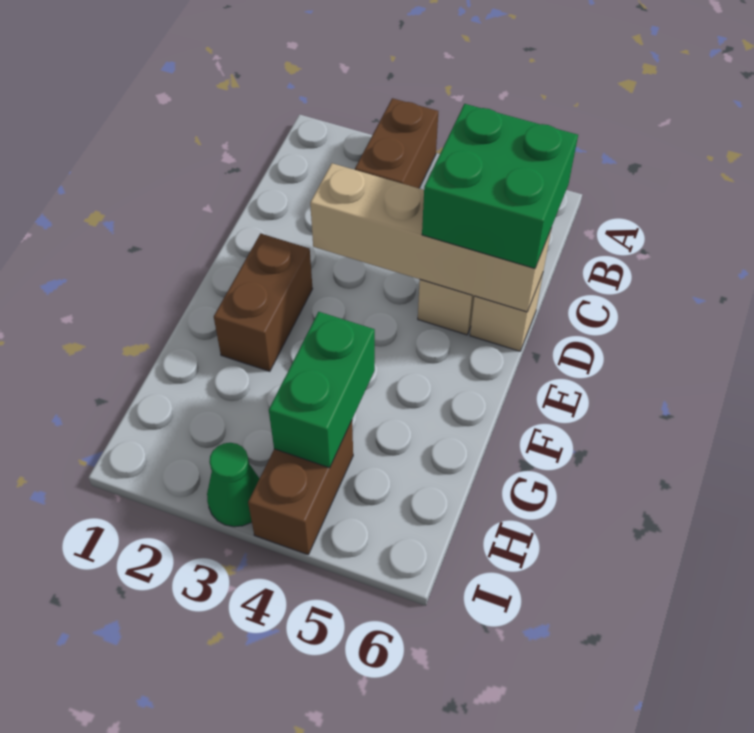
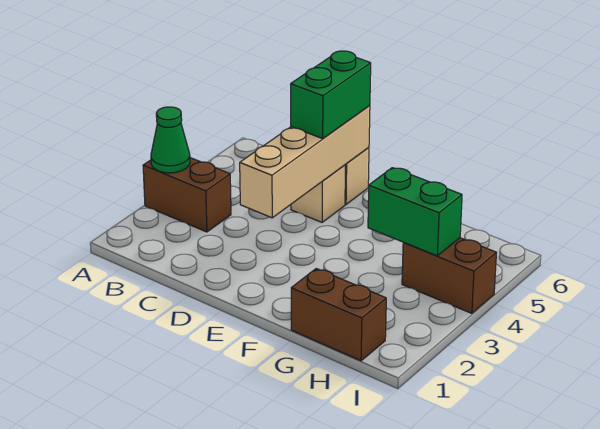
green brick C5:D6 level 3 -> green brick D5:D6 level 3
brown brick E2:F2 level 1 -> brown brick G1:H1 level 1
green cone I3 level 1 -> green cone A3 level 2

